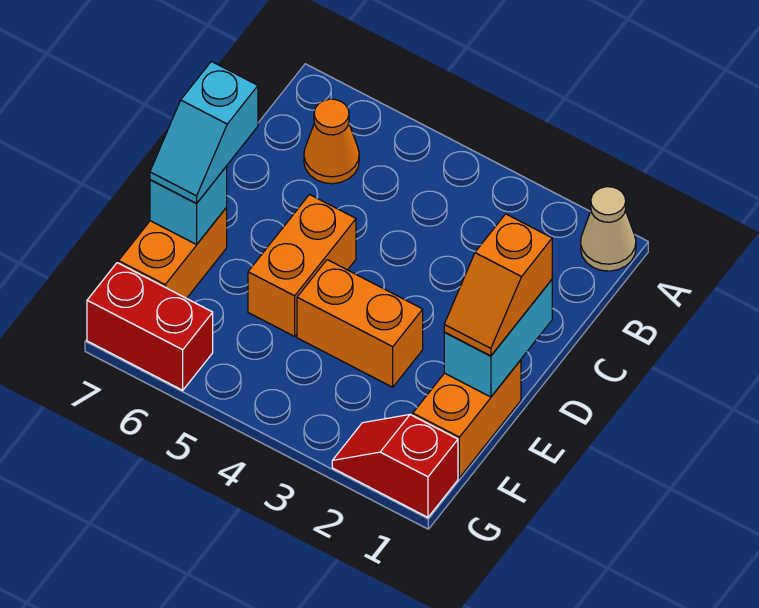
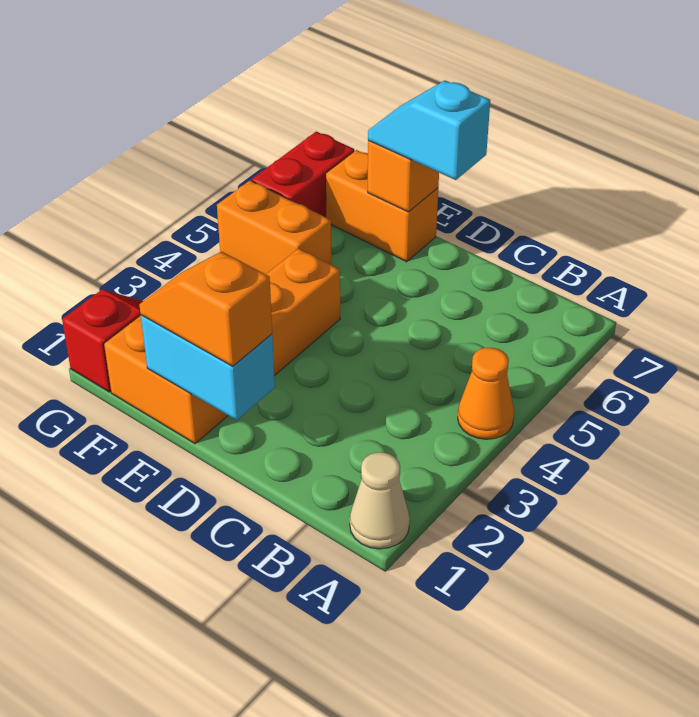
orange cone B6 level 1 -> orange cone A4 level 1
orange brick D5:E5 level 1 -> orange brick F5:G5 level 1
cyan brick E7 level 2 -> orange brick E7 level 2

